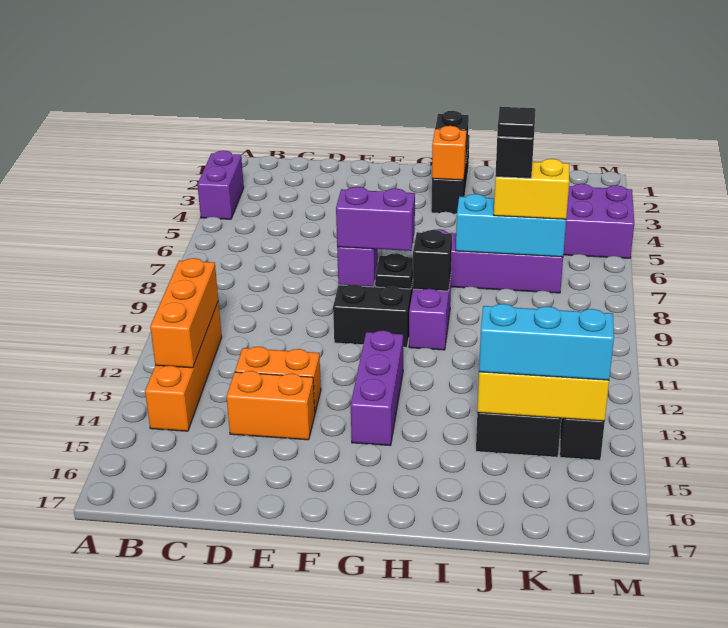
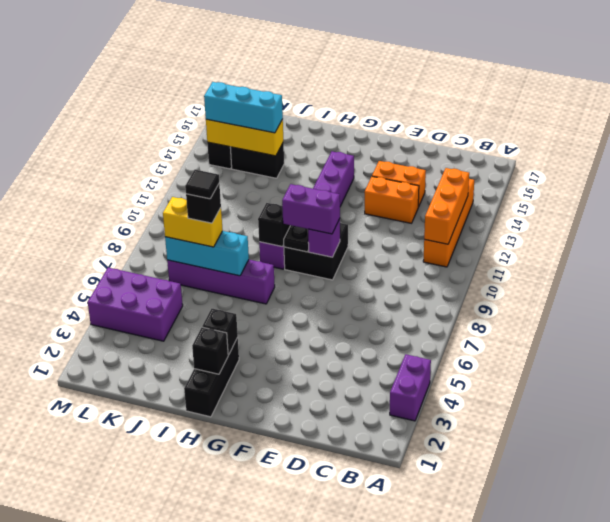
orange brick H3 level 2 -> black brick H3 level 2

